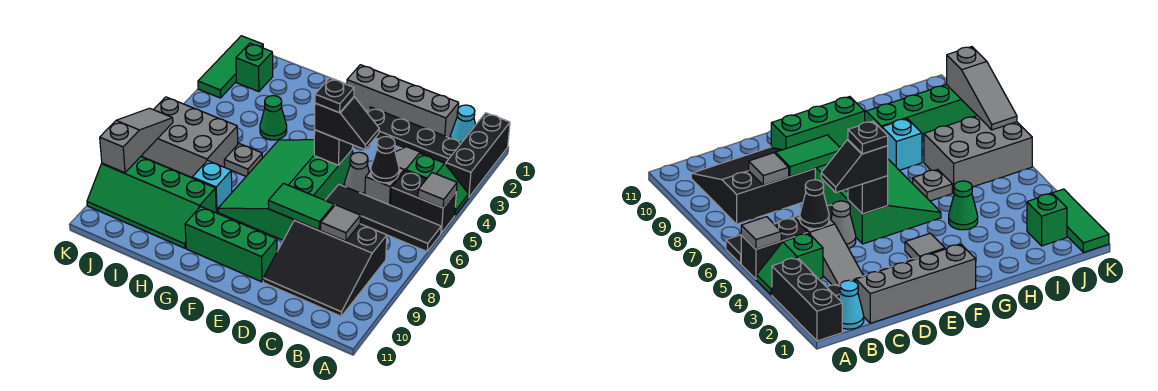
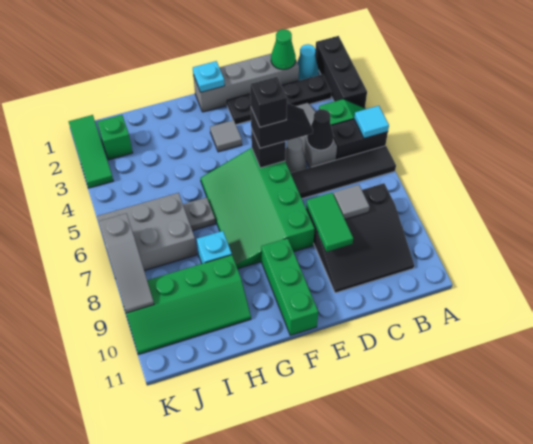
grey tile A5 level 2 -> cyan tile A5 level 2
green tile D8:E8 level 2 -> green tile D8:D9 level 2
black plate E5 level 4 -> black brick E5 level 4
green brick E10:G10 level 1 -> green brick F9:F11 level 1
none -> cyan plate F1 level 2
green cone H4 level 1 -> green cone C1 level 2
grey slope K7:K9 level 2 top 9 -> grey slope K7:K9 level 2 top 7

